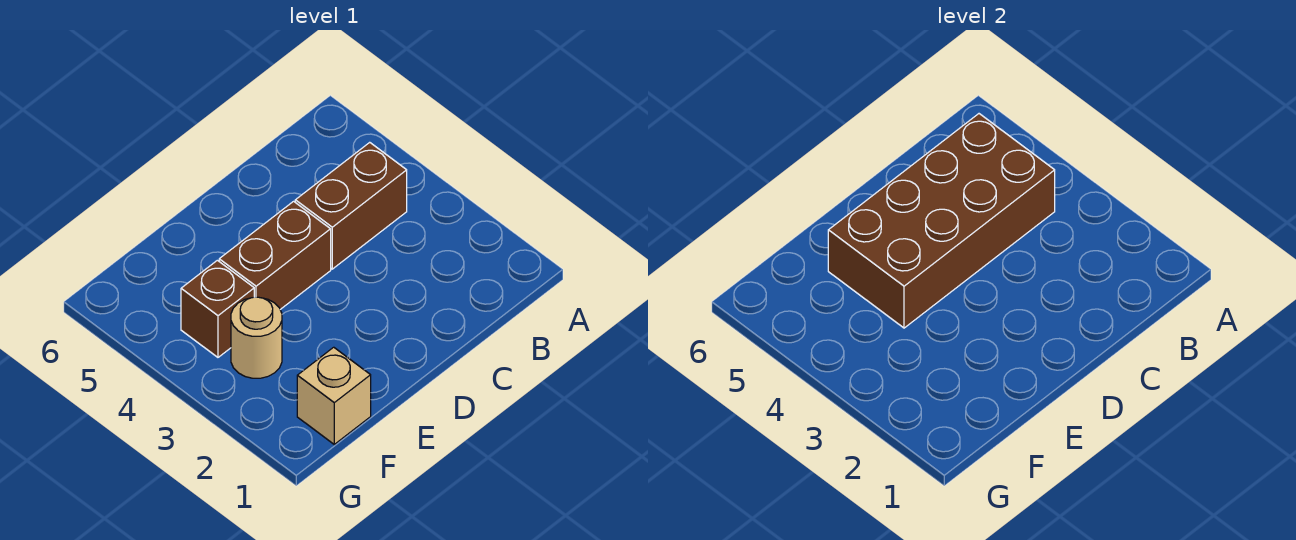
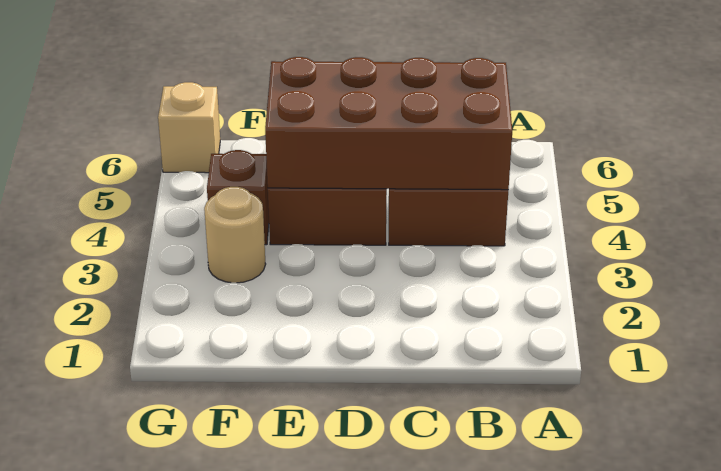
tan brick F1 level 1 -> tan brick G6 level 1

